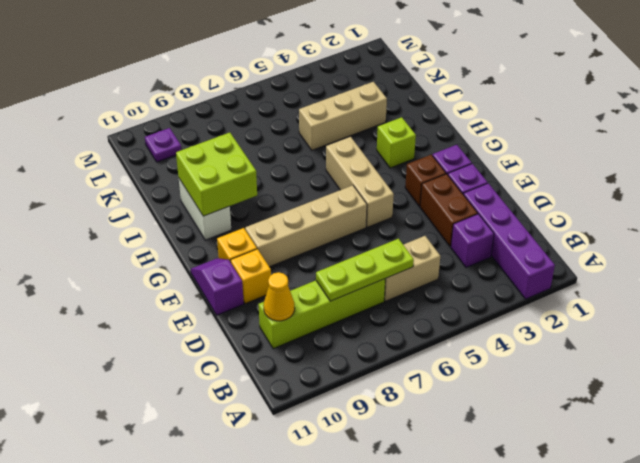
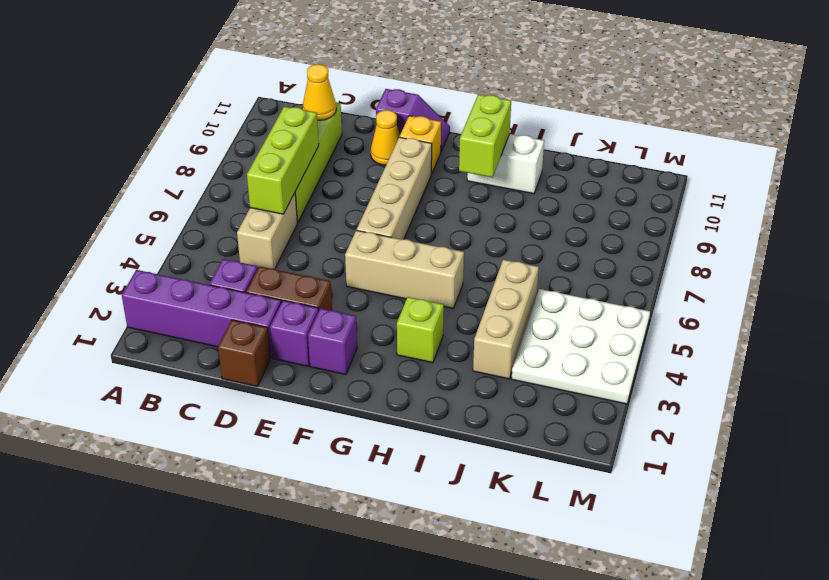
lime plate C6:C8 level 2 -> lime brick C6:C8 level 2
yellow brick E10 level 1 -> yellow cone E10 level 1
brown brick F3 level 1 -> brown brick D1 level 1
lime brick H9:I10 level 2 -> lime brick H9:H10 level 2
none -> white plate K3:M5 level 1
purple plate L10 level 1 -> none

